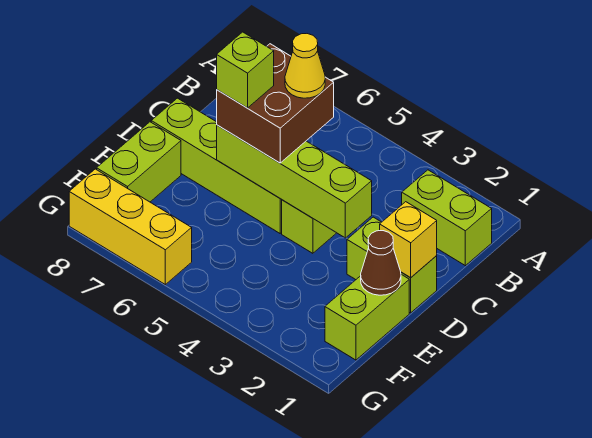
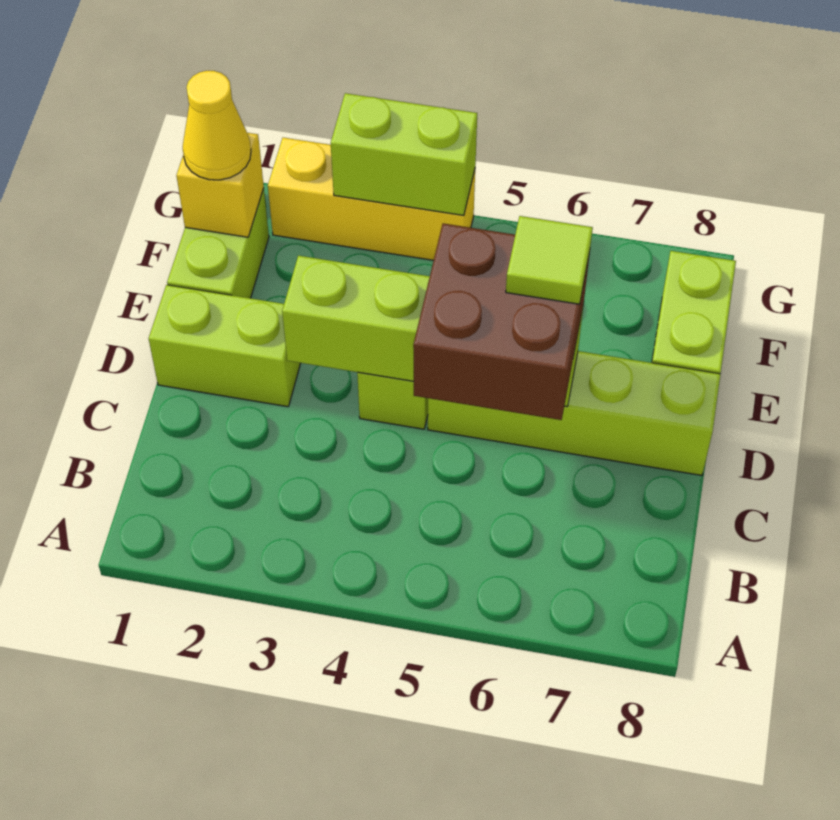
lime brick B1:B2 level 1 -> lime brick G3:G4 level 2
yellow cone C5 level 4 -> yellow cone F1 level 3
yellow brick D1 level 2 -> yellow brick F1 level 2
lime brick D6 level 4 -> lime tile D6 level 4
brown cone E1 level 2 -> none
yellow brick G6:G8 level 1 -> yellow brick G2:G4 level 1

